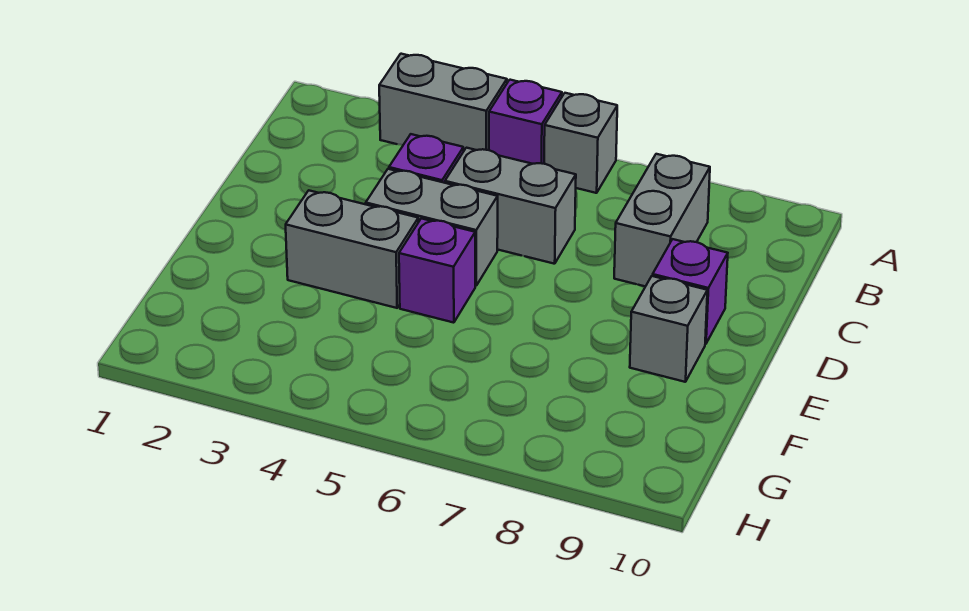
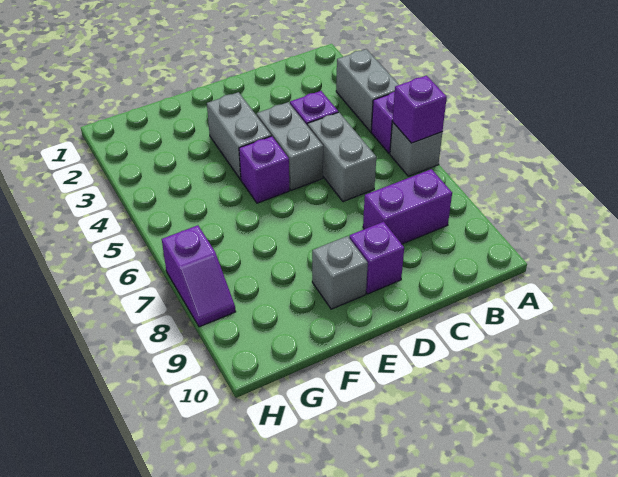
none -> purple brick A6 level 2
grey brick B8:C8 level 1 -> purple brick B8:C8 level 1
none -> purple slope H7:H8 level 1 top 7

